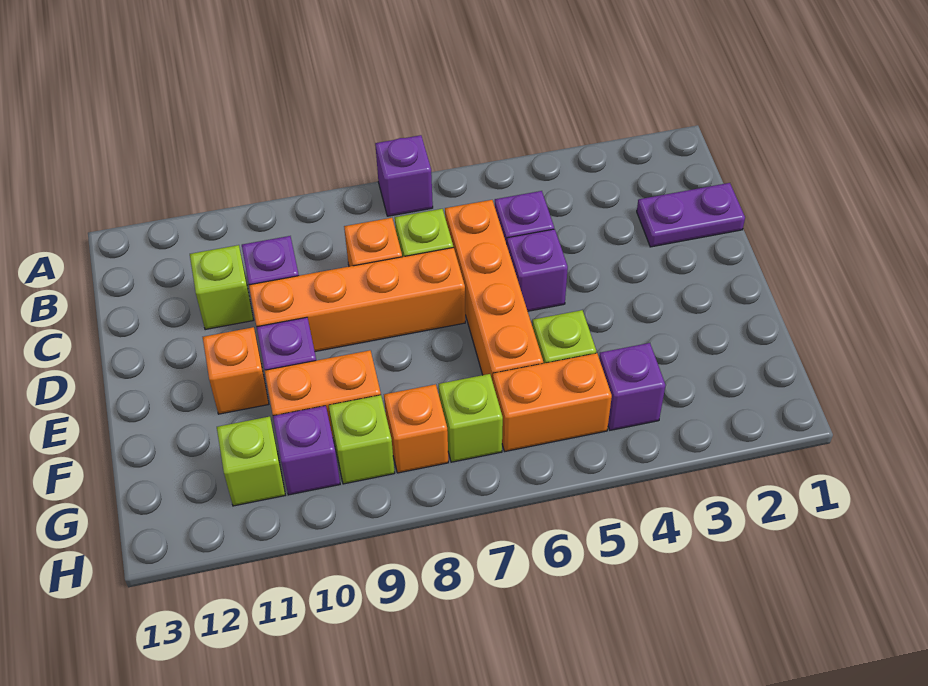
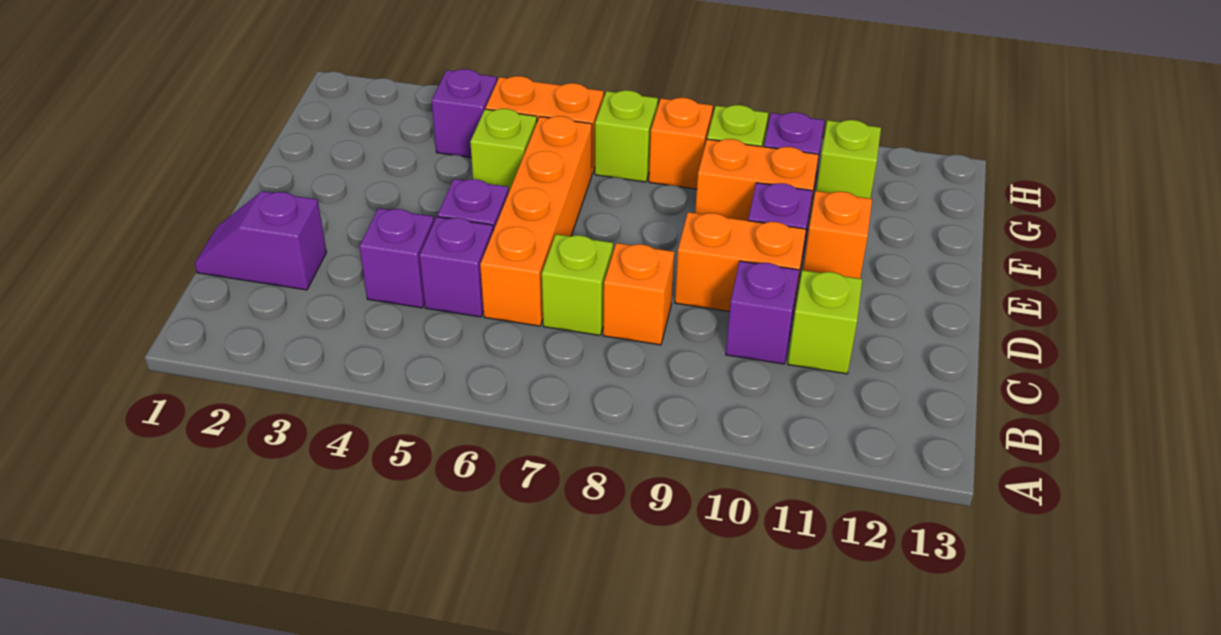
purple brick A7 level 1 -> purple brick C4 level 1
purple plate C1:C2 level 1 -> purple slope C1:C2 level 1 top 2
orange brick D7:D10 level 1 -> orange brick D9:D10 level 1

